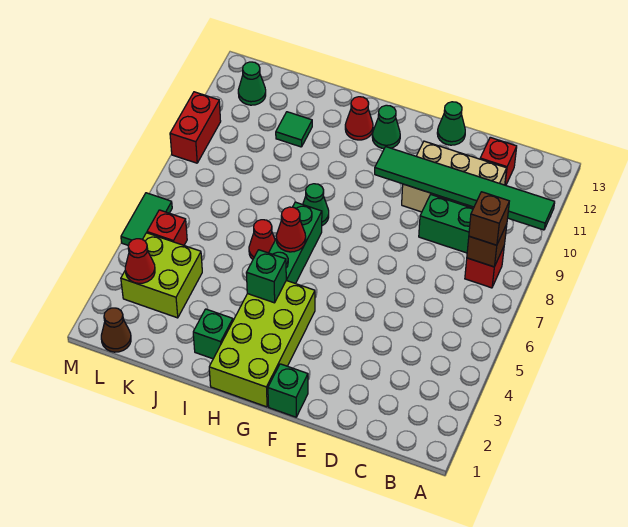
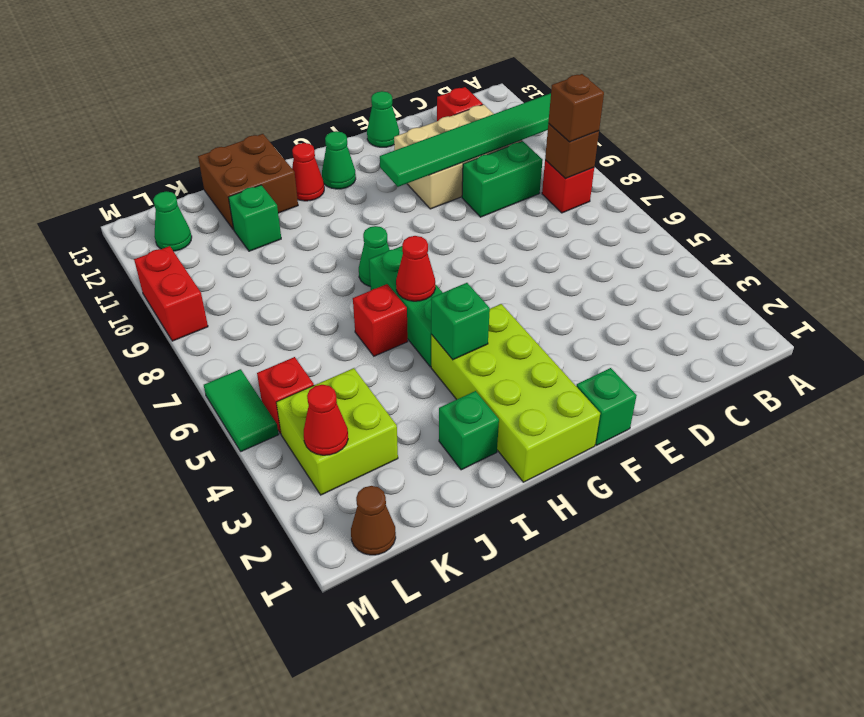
red cone I6 level 1 -> red brick I6 level 1
none -> brown brick I12:J13 level 1
green tile J11 level 1 -> green brick J11 level 1

